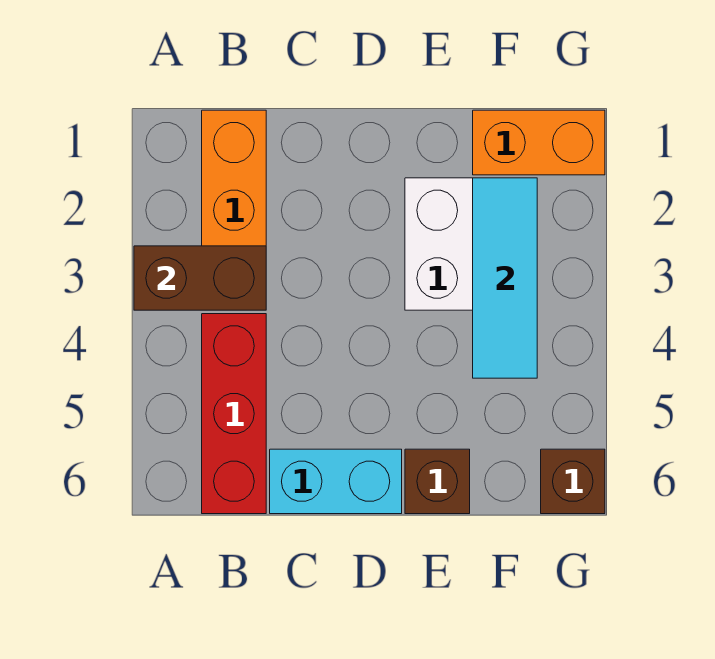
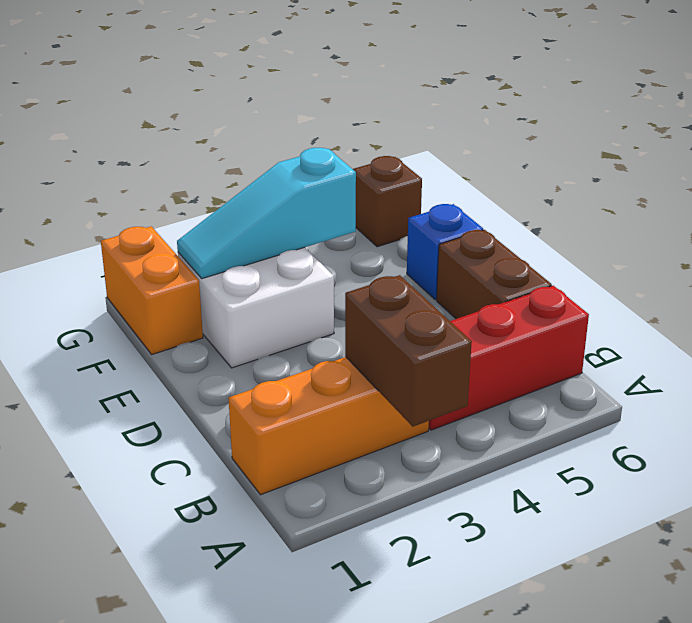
cyan brick C6:D6 level 1 -> brown brick C6:D6 level 1
brown brick E6 level 1 -> blue brick E6 level 1
cyan tile F2:F4 level 2 -> cyan slope F2:F4 level 2 top 4

